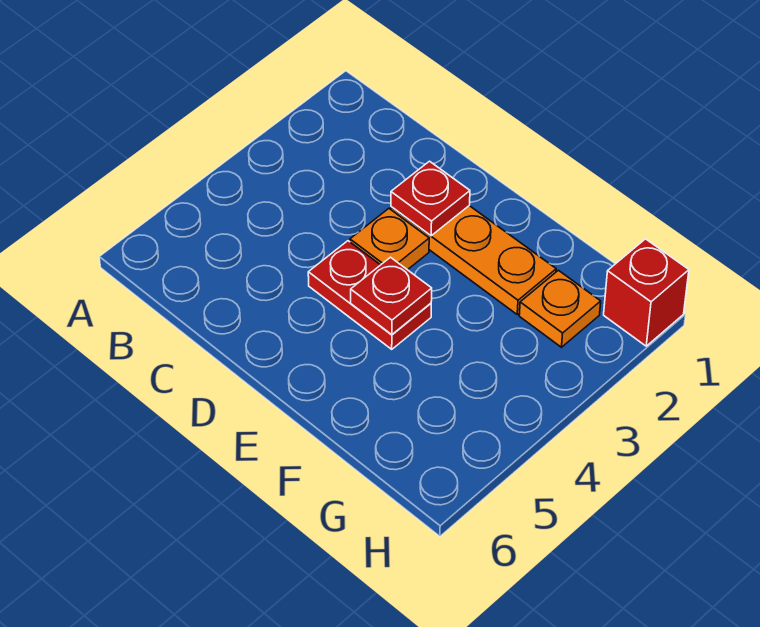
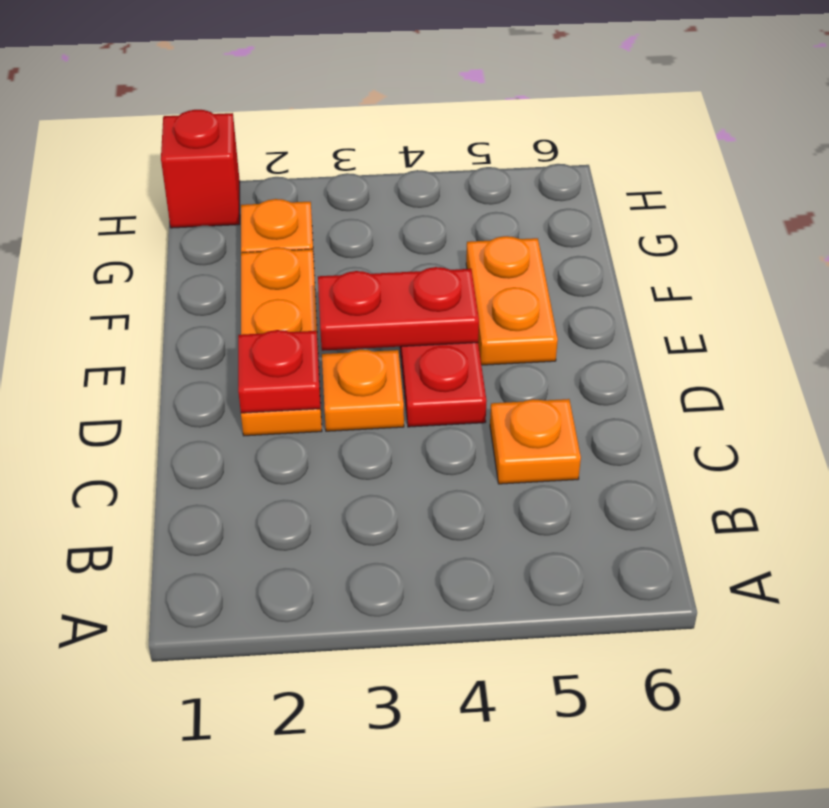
none -> orange plate C5 level 1
red plate E4 level 2 -> red plate E3:E4 level 2
none -> orange plate E5:F5 level 1

